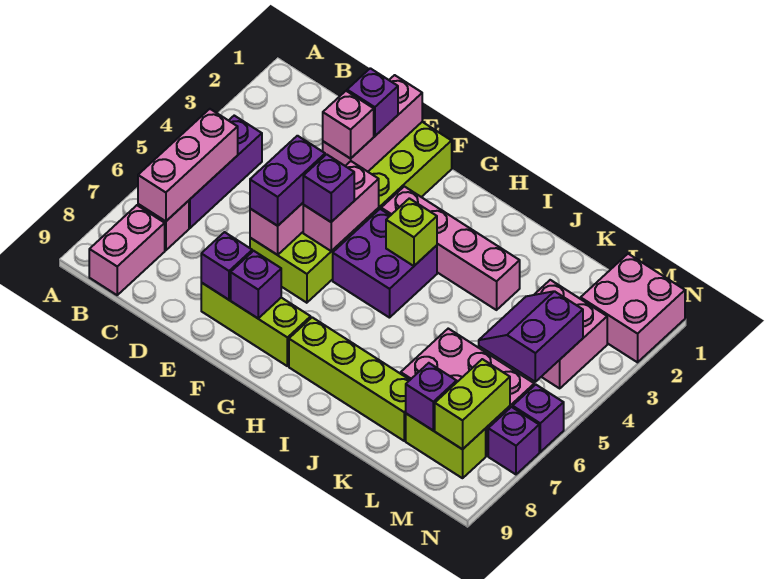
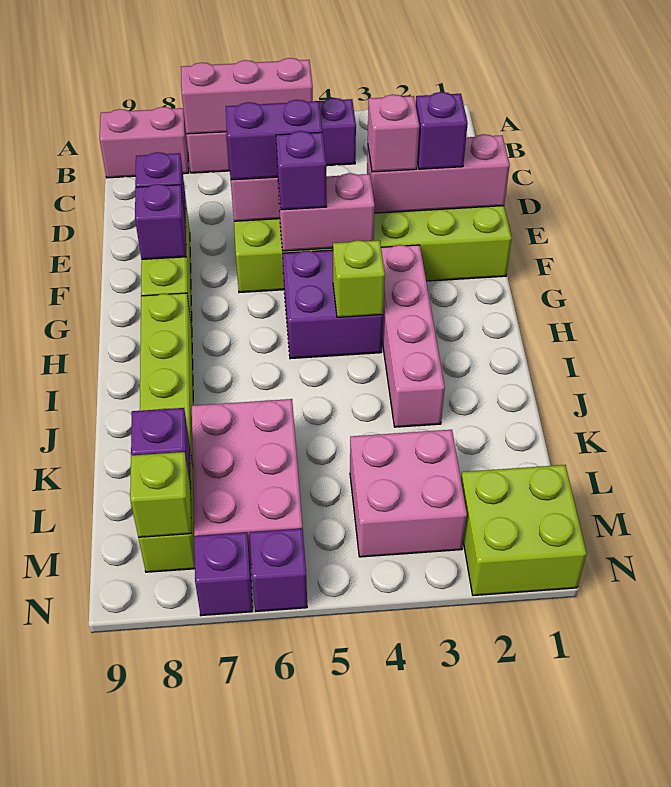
purple slope L4:M5 level 2 top M -> none
pink brick M1:N2 level 1 -> lime brick M1:N2 level 1
lime brick M7:M8 level 2 -> lime brick M8 level 2

